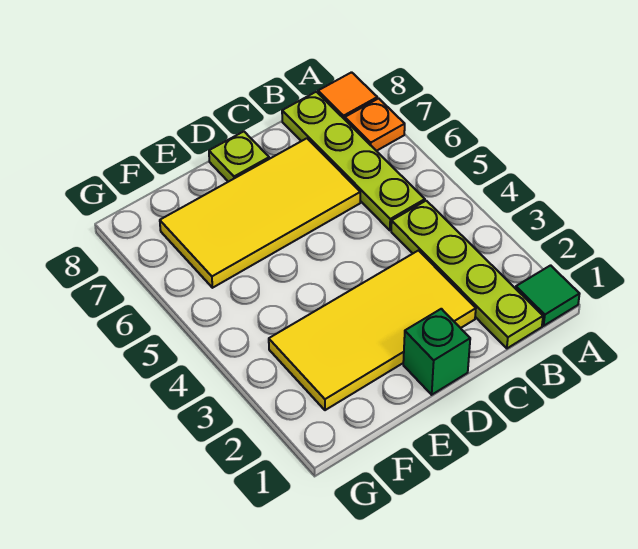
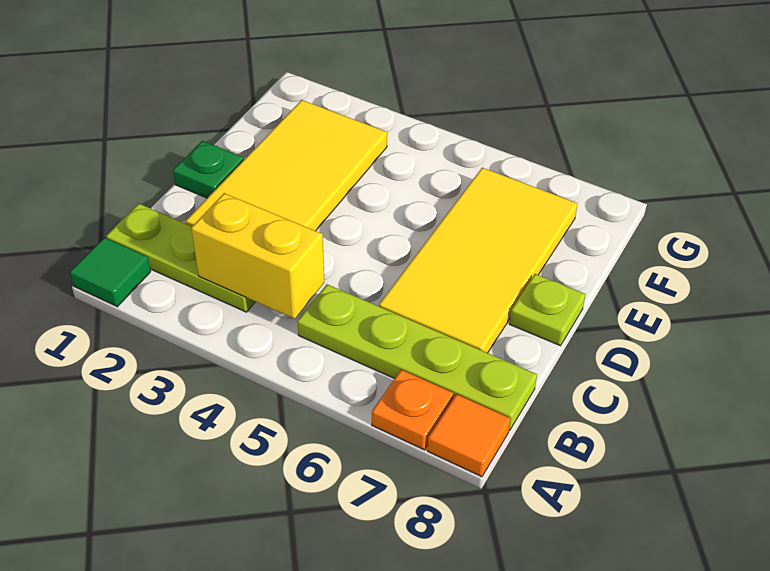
lime plate B1:B4 level 1 -> lime plate B1:B3 level 1
none -> yellow brick B3:B4 level 2
green brick D1 level 1 -> green plate D1 level 1

